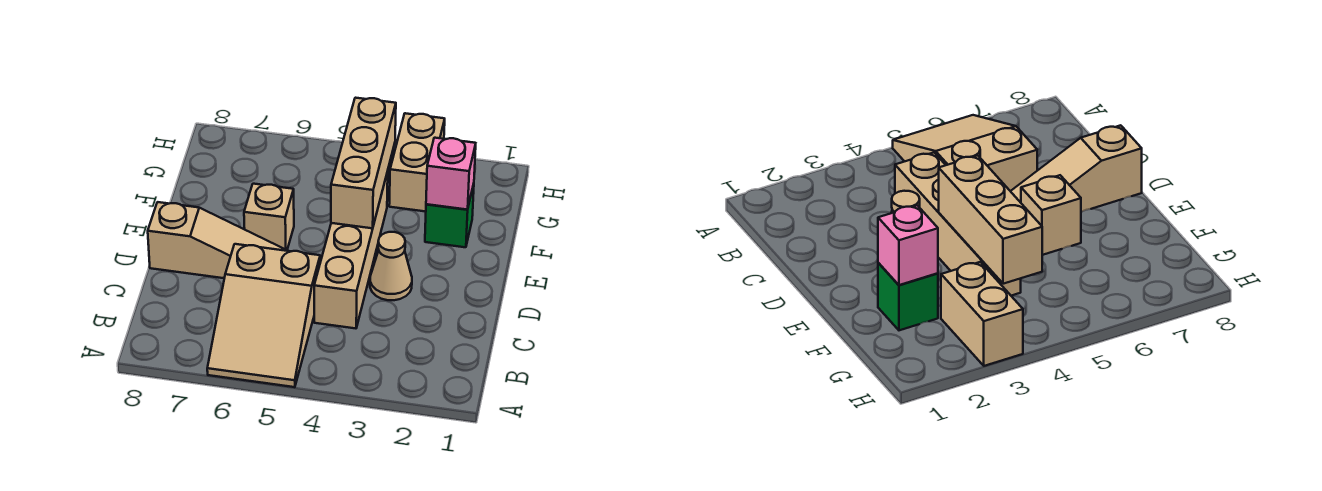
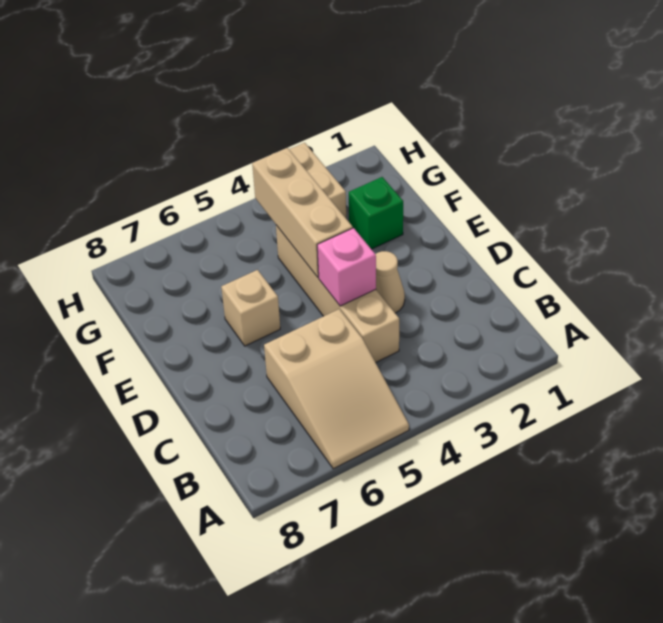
tan slope D6:D8 level 1 top 8 -> none
pink brick F2 level 2 -> pink brick D4 level 2

